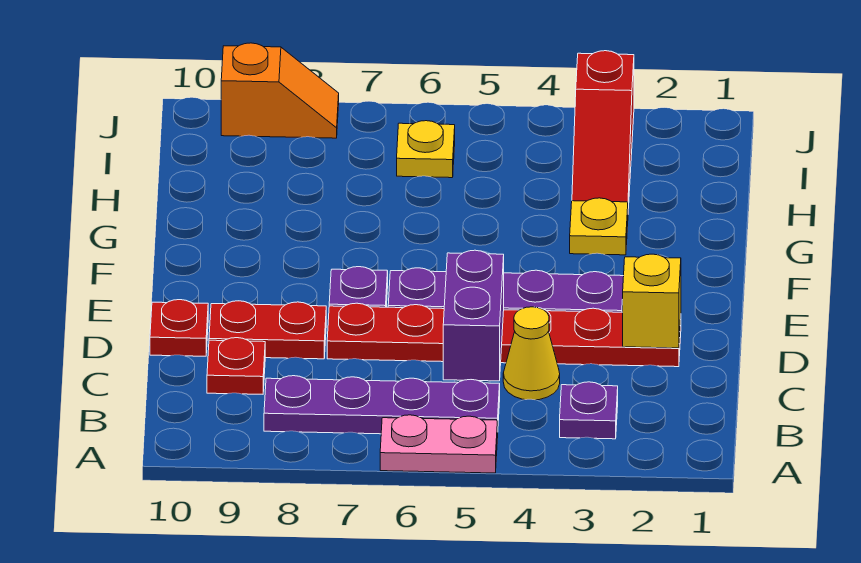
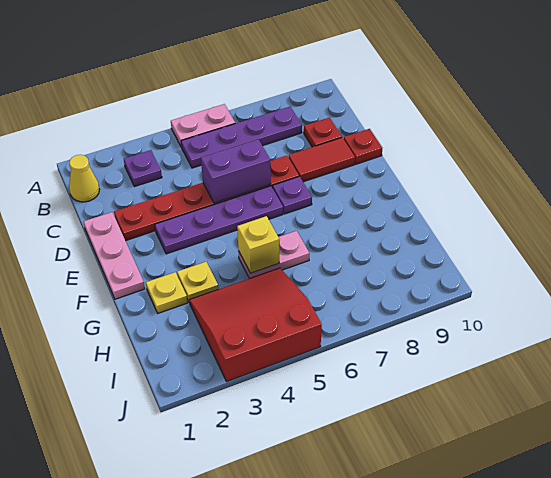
yellow cone C4 level 1 -> yellow cone B1 level 1
purple brick C5:D5 level 2 -> purple brick D5:D6 level 2
none -> pink plate D1:F1 level 1
yellow brick D2 level 2 -> yellow brick G5 level 2
red plate D8:D9 level 1 -> red tile D8:D9 level 1
none -> pink plate G5:G6 level 1
red slope H3:J3 level 1 top J -> red slope H3:J5 level 1 top J
yellow plate I6 level 1 -> yellow plate G2 level 1
orange slope J8:J9 level 1 top 9 -> none

